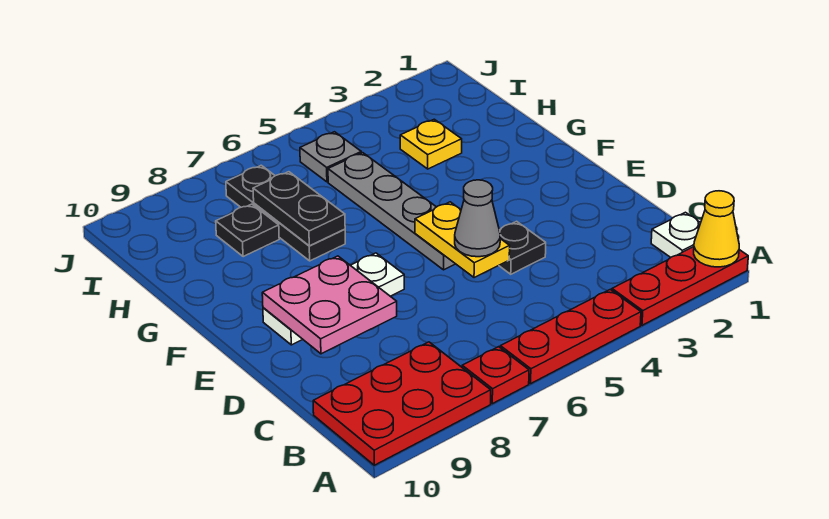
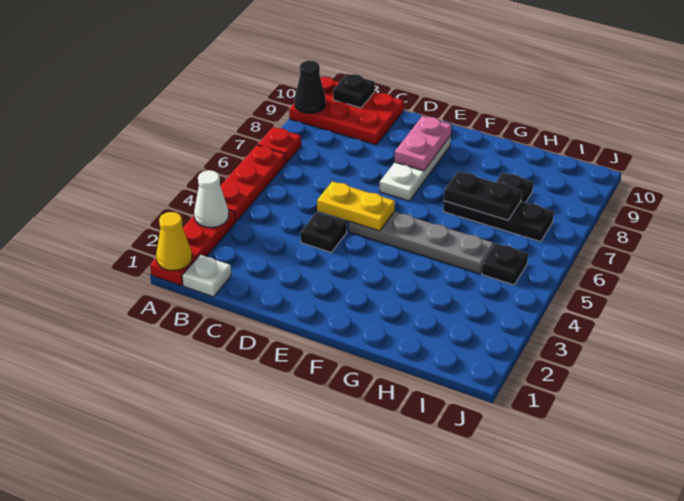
none -> white cone A3 level 2
red plate A8:B10 level 1 -> red plate A9:C10 level 1
none -> black cone A9 level 2
none -> black plate B10 level 2
grey cone D5 level 3 -> none
pink plate D8:E9 level 2 -> pink plate E8:E9 level 2
yellow plate H3 level 1 -> none
grey plate I5 level 1 -> black plate I5 level 1

